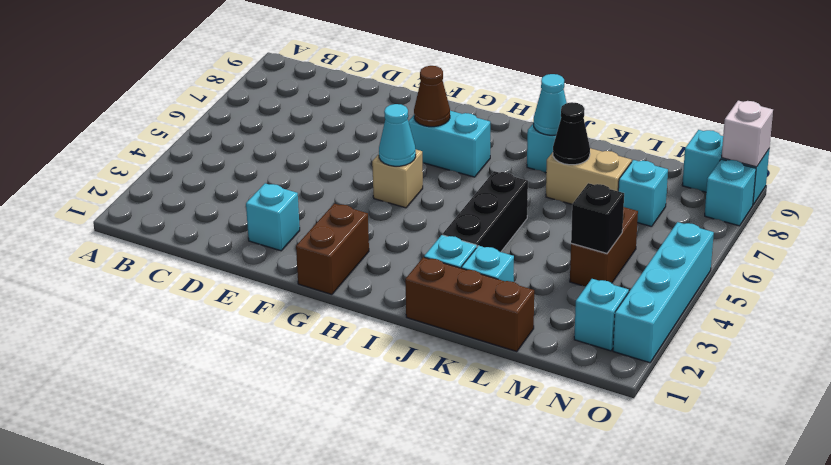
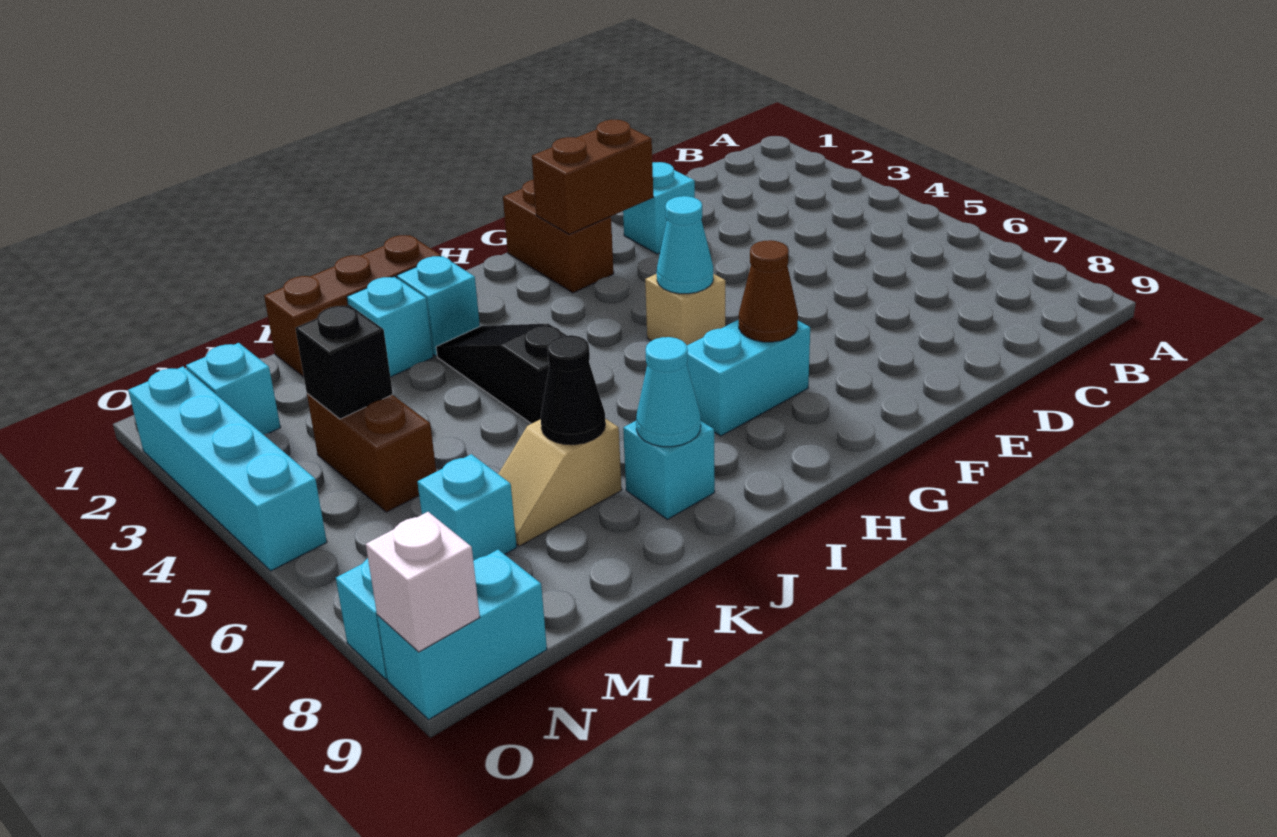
none -> brown brick F2:G2 level 2
black brick J3:J5 level 1 -> black slope J3:J5 level 1 top 5
tan brick K7:L7 level 1 -> tan slope K7:L7 level 1 top K

